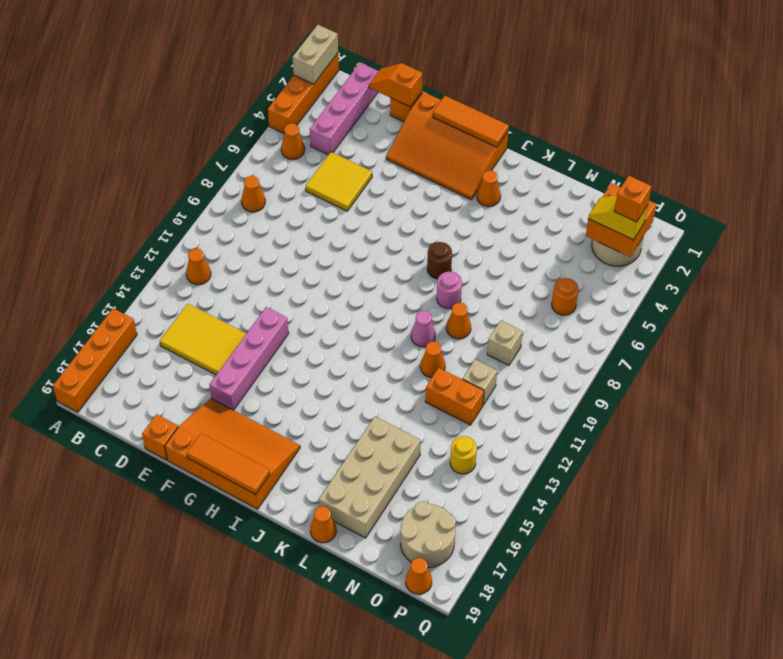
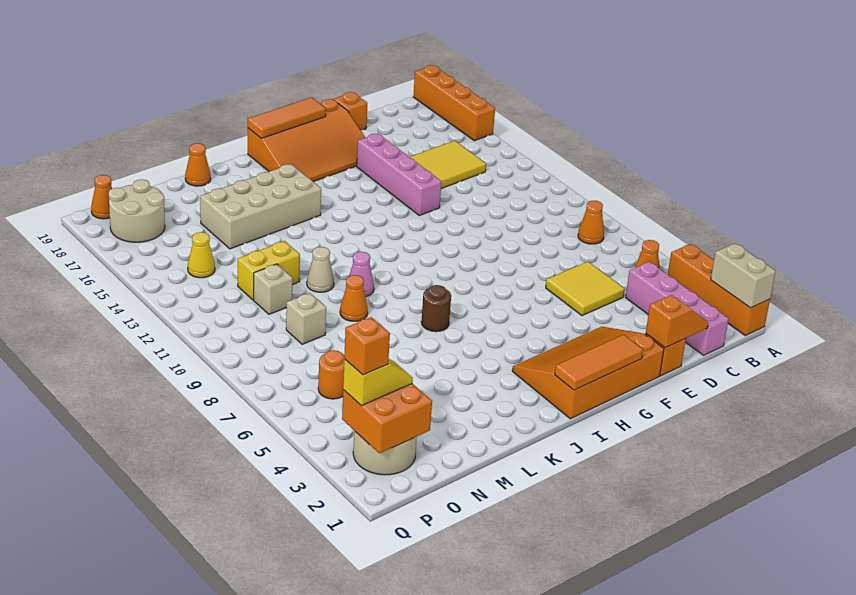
orange cone B12 level 1 -> none
orange cone J3 level 1 -> none
pink round brick K8 level 1 -> none
orange cone L11 level 1 -> tan cone L11 level 1
tan brick L15:M18 level 1 -> tan brick J15:M16 level 1
orange brick M12:N12 level 1 -> yellow brick M12:N12 level 1
yellow round brick O14 level 1 -> yellow cone O14 level 1

